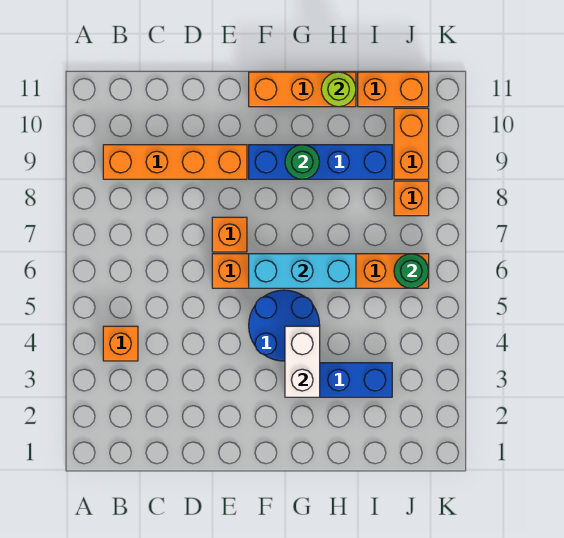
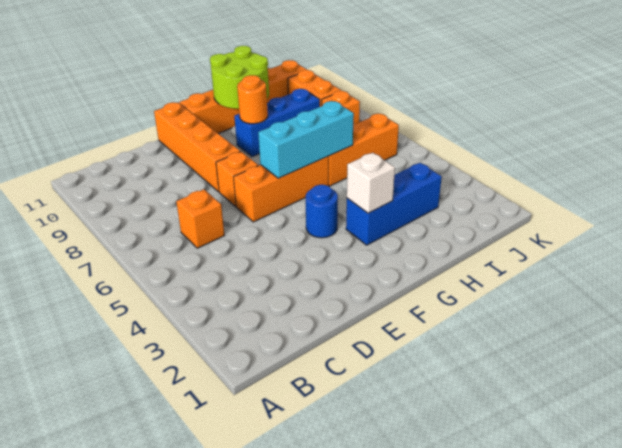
orange brick B4 level 1 -> orange brick C6 level 1
orange brick B9:E9 level 1 -> orange brick E8:E11 level 1
blue round brick F4:G5 level 1 -> blue round brick F4 level 1
blue brick F9:I9 level 1 -> blue brick G9:I9 level 1
white brick G3:G4 level 2 -> white brick G3 level 2
green round brick G9 level 2 -> orange round brick G9 level 2
lime round brick H11 level 2 -> lime round brick G10:H11 level 2
green round brick J6 level 2 -> none

